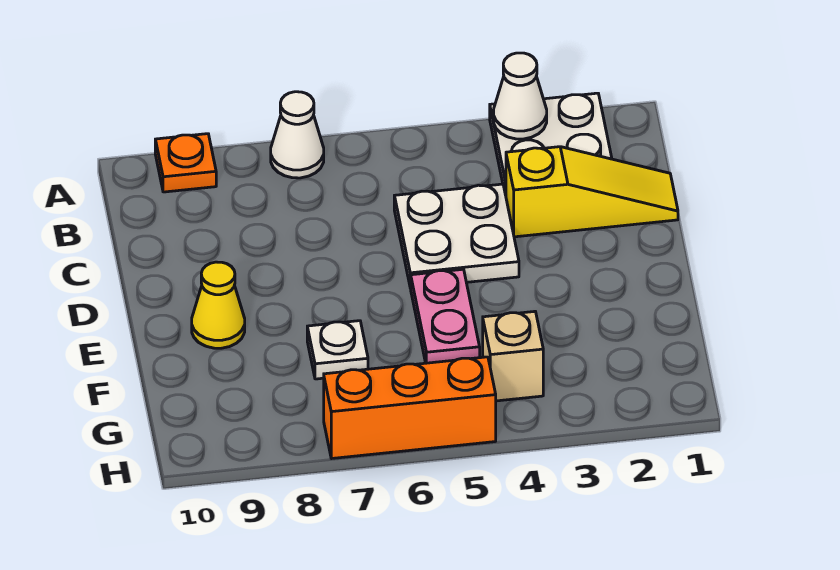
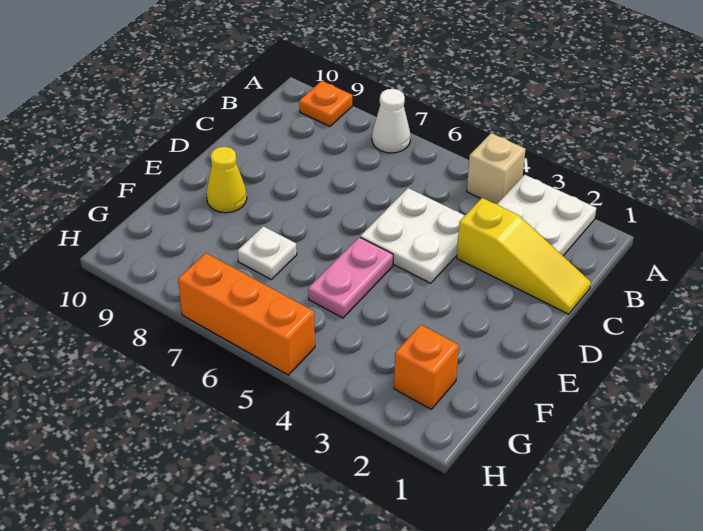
white cone A3 level 2 -> none
none -> orange brick G2 level 1
tan brick G4 level 1 -> tan brick A4 level 1

